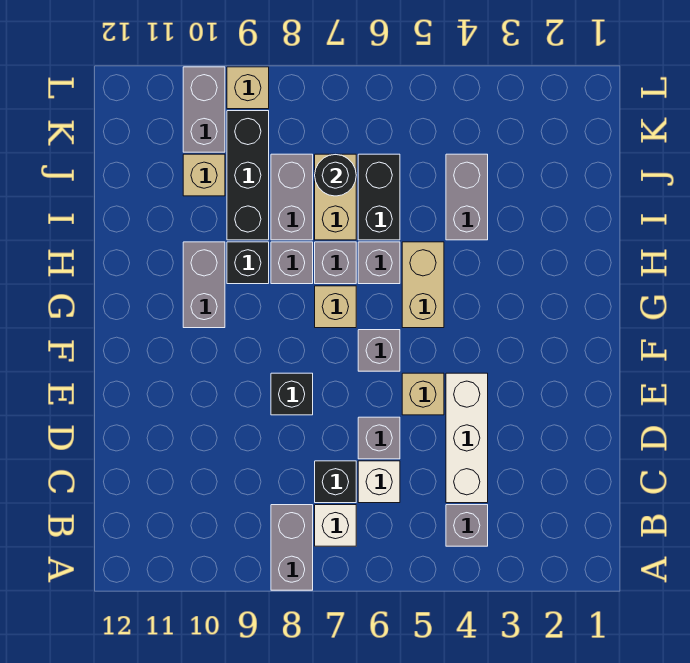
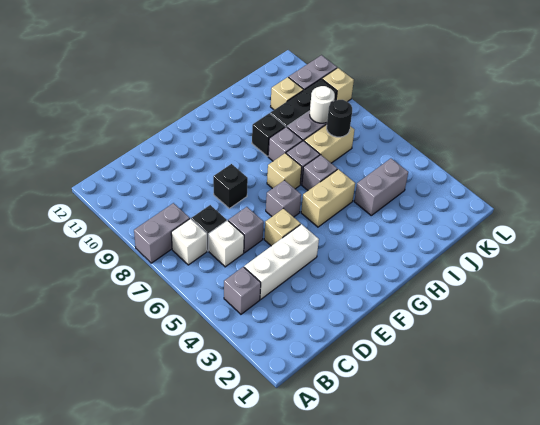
grey brick G10:H10 level 1 -> none
black brick I6:J6 level 1 -> none
none -> white round brick J8 level 2

